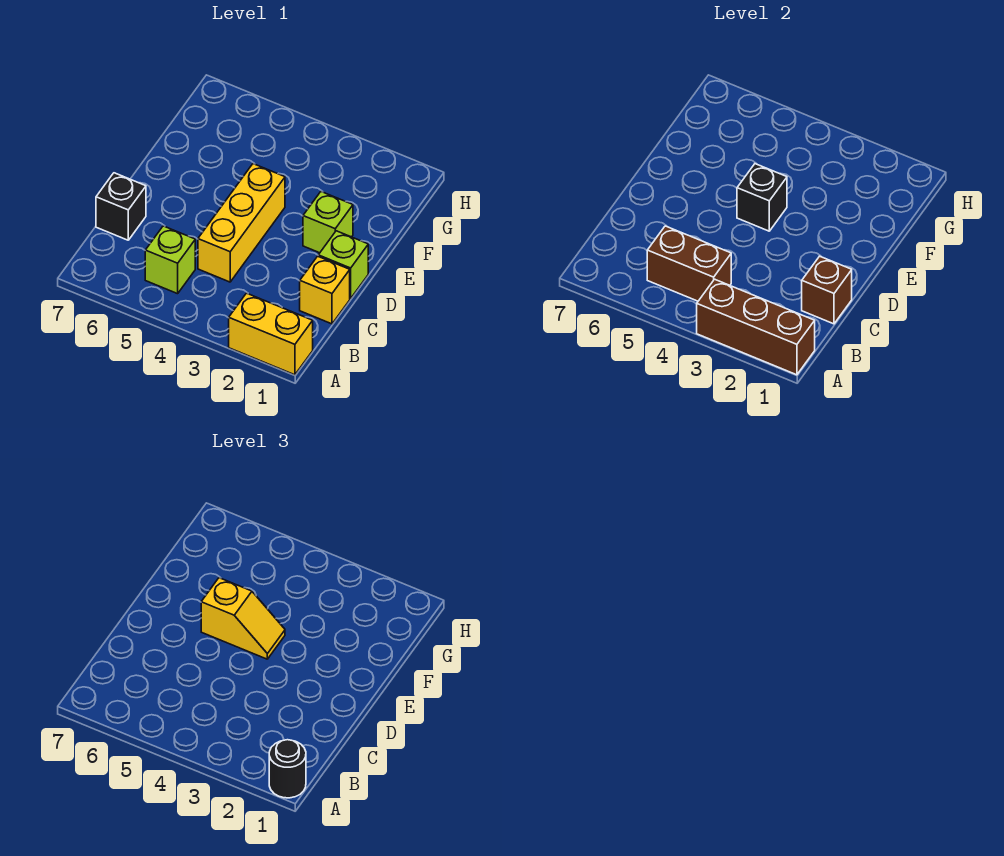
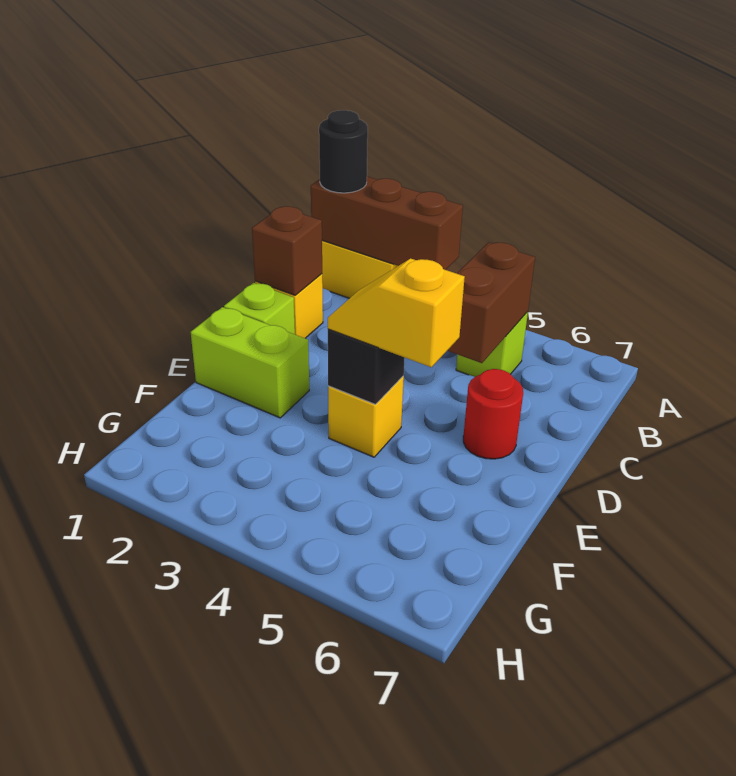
brown brick B4:B5 level 2 -> brown brick B5:C5 level 2
yellow brick C4:E4 level 1 -> yellow brick E4 level 1
black brick C7 level 1 -> none
none -> red round brick D6 level 1
lime brick E2 level 1 -> lime brick E1:E2 level 1

